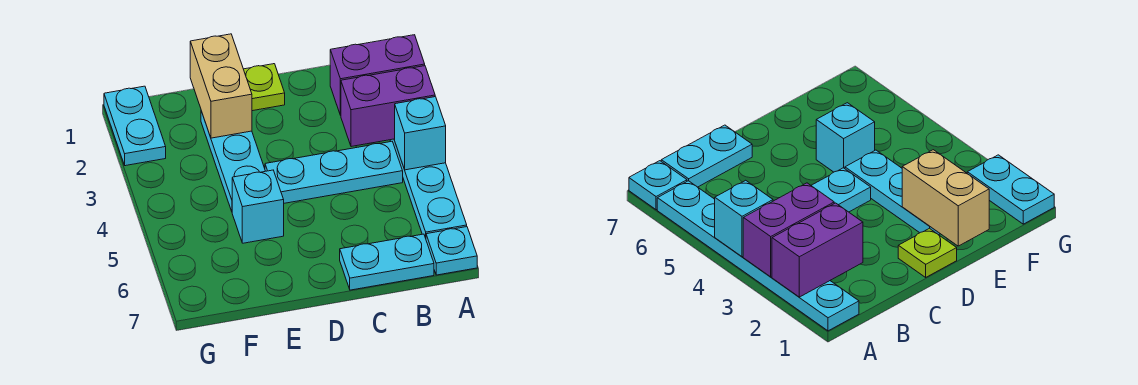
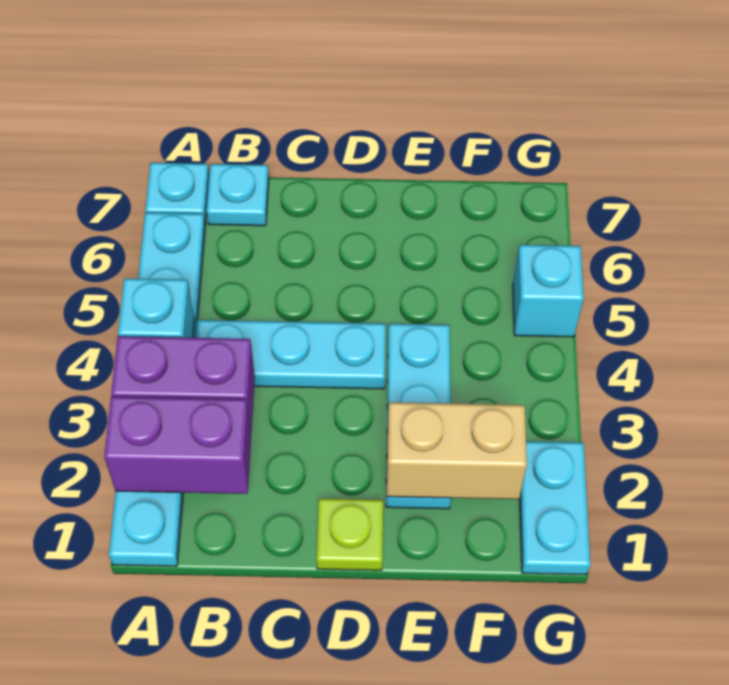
cyan plate B7:C7 level 1 -> cyan plate B7 level 1
tan brick E1:E2 level 2 -> tan brick E2:F2 level 2
cyan brick E5 level 1 -> cyan brick G5 level 1

